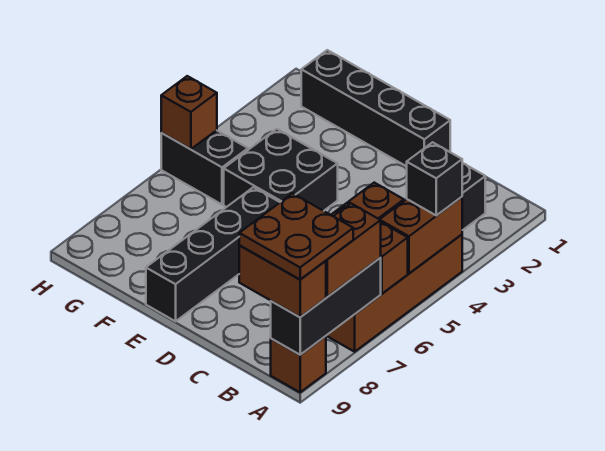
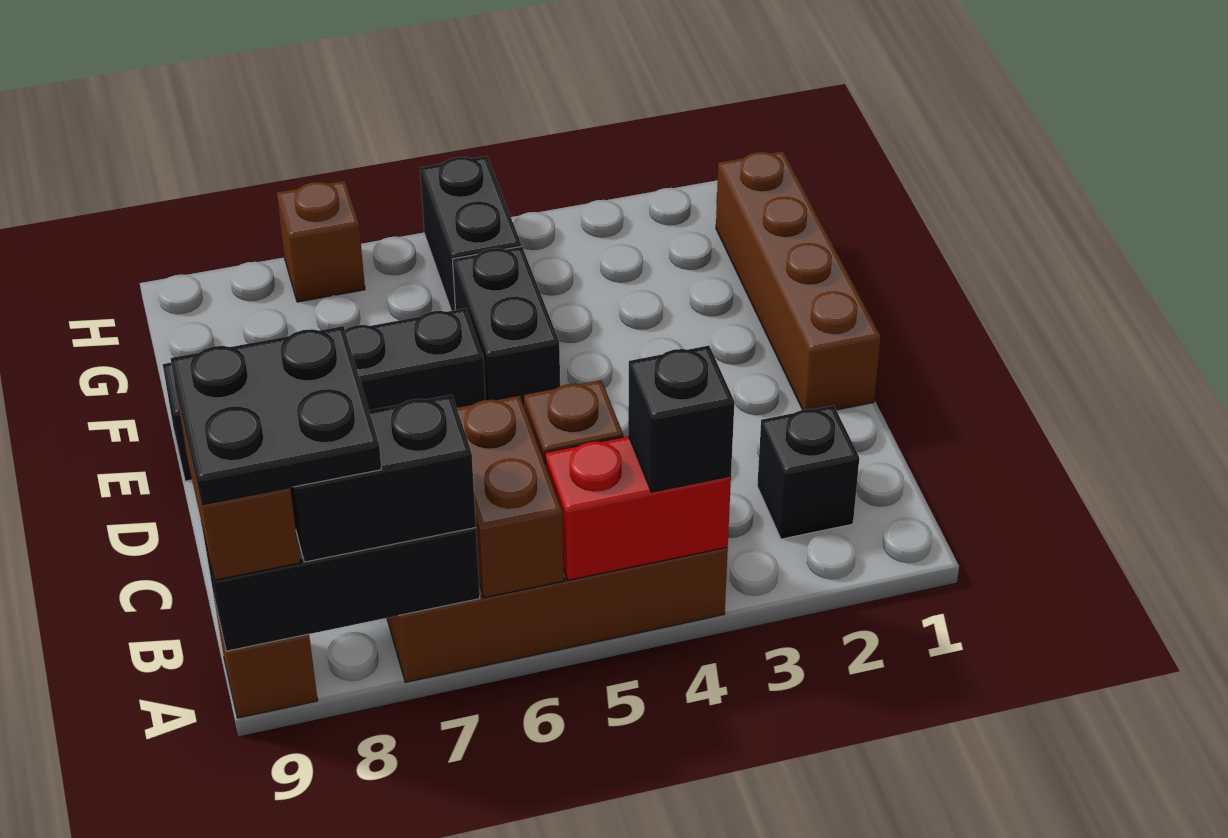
brown brick A4:A5 level 2 -> red brick A4:A5 level 2
brown brick A7:A8 level 3 -> black brick A7:A8 level 3
brown plate A8:B9 level 4 -> black plate A8:B9 level 4
black brick D1:G1 level 1 -> brown brick D1:G1 level 1
black brick E4:F5 level 1 -> black brick E5:F5 level 1
brown brick H5 level 2 -> brown brick H7 level 1

